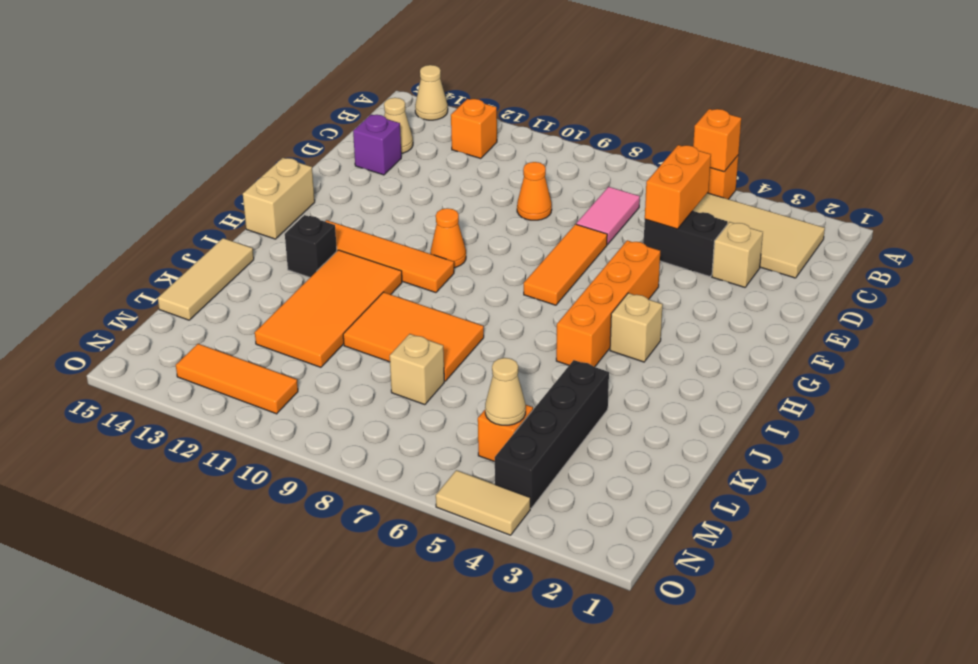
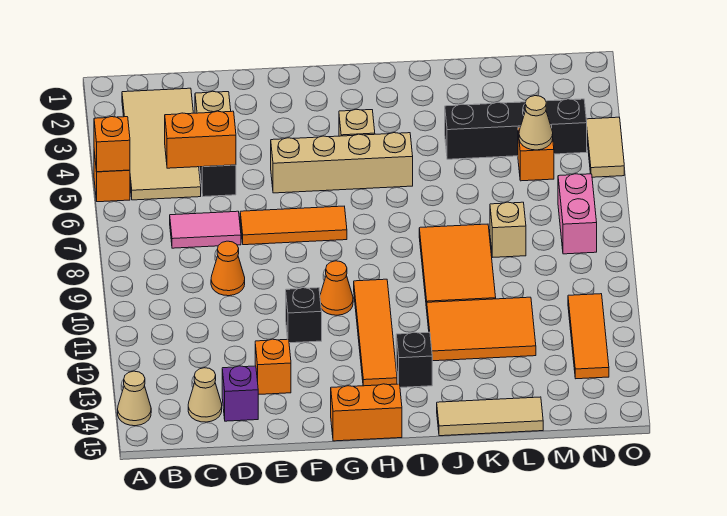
orange brick B12 level 1 -> orange brick E13 level 1
orange brick F5:I5 level 1 -> tan brick F5:I5 level 1
none -> black brick F11 level 1
tan brick G15:H15 level 1 -> orange brick G15:H15 level 1
orange tile I11:L12 level 1 -> orange tile J11:L12 level 1
none -> pink brick N7:N8 level 1

